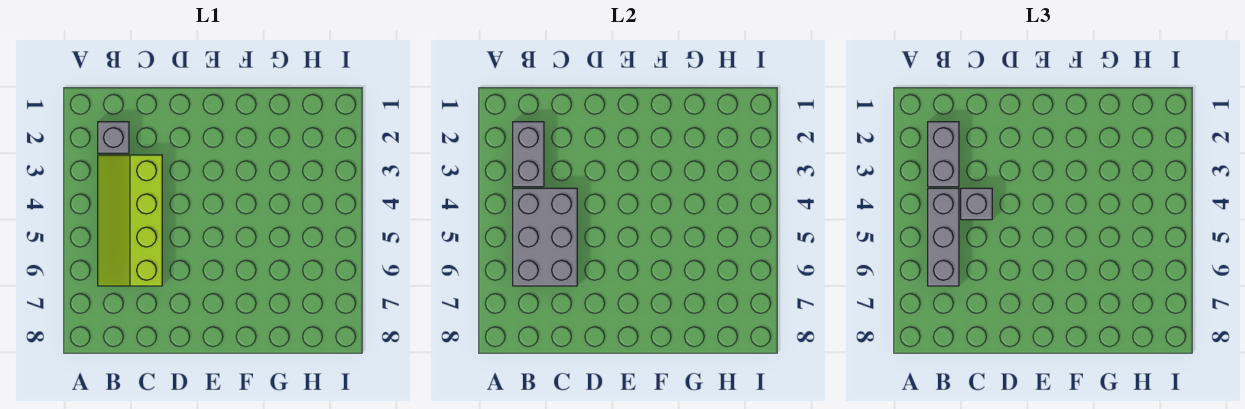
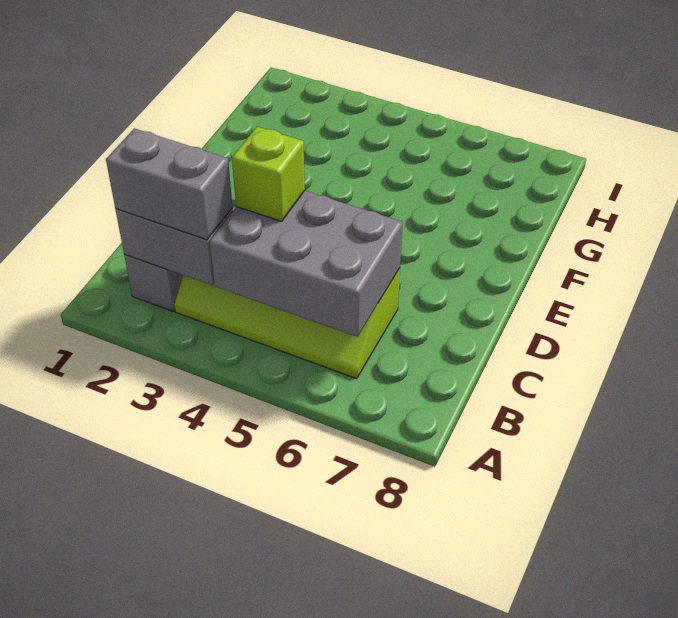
grey brick B4:B6 level 3 -> none
grey brick C4 level 3 -> lime brick C4 level 3

